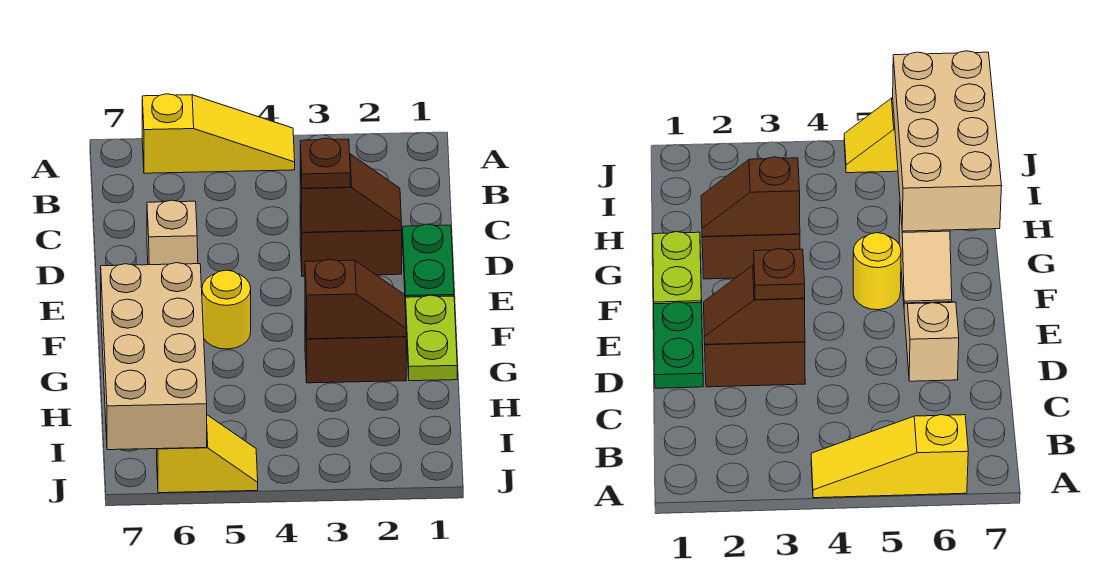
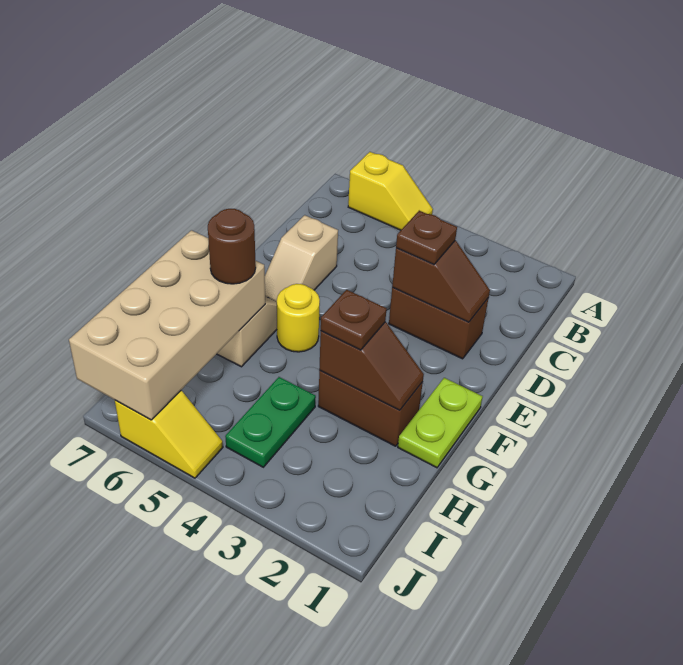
yellow slope A4:A6 level 1 top 6 -> yellow slope A5:A6 level 1 top 6
green plate D1:E1 level 1 -> green plate H4:I4 level 1
none -> brown plate G3 level 3
none -> brown round brick G6 level 3

